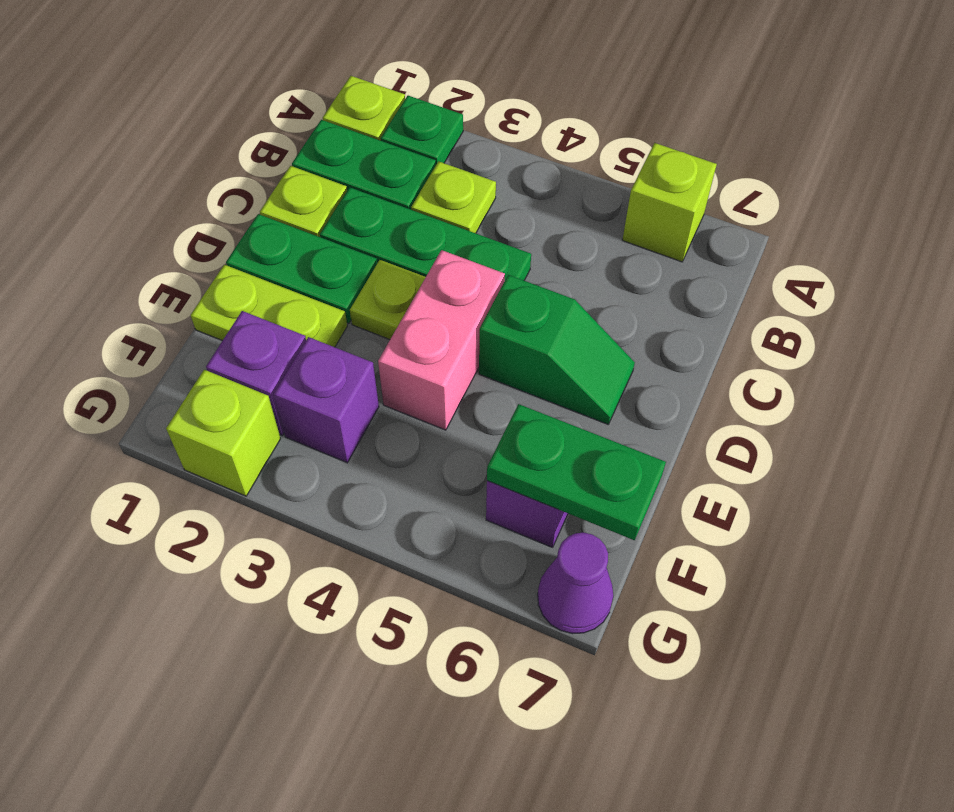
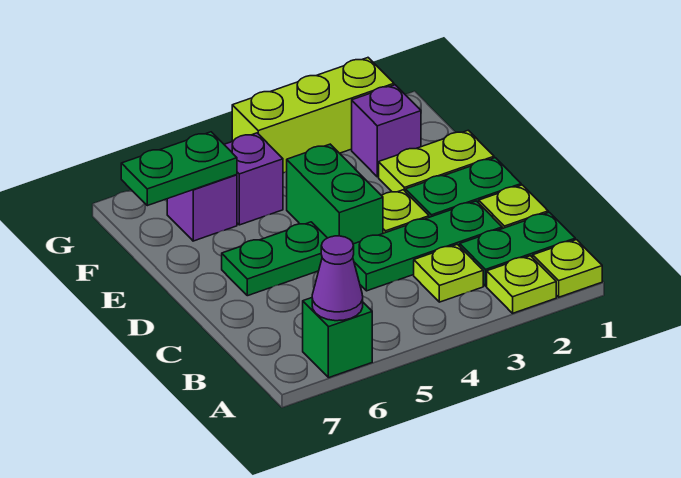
green plate A2 level 1 -> lime plate A2 level 1
lime brick A6 level 1 -> green brick A6 level 1
pink brick D4:E4 level 1 -> green brick D4:E4 level 1
green slope D5:D6 level 1 top 5 -> green plate D5:D6 level 1
purple brick F3 level 1 -> purple brick F5 level 1
lime brick G2 level 1 -> lime brick G2:G4 level 1
purple cone G7 level 1 -> purple cone A6 level 2

